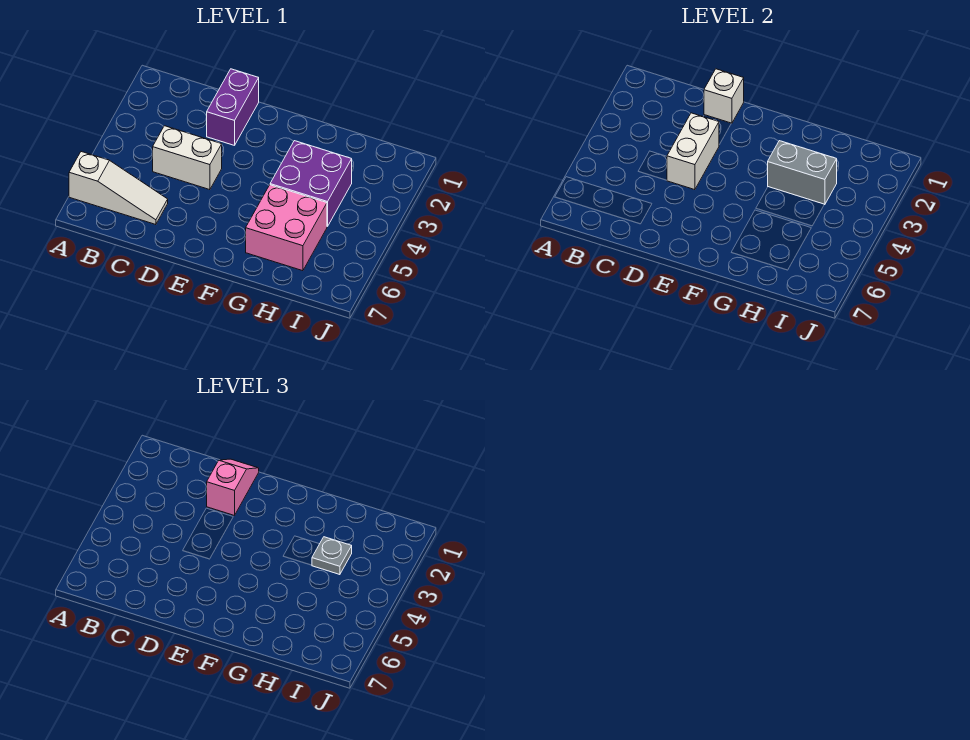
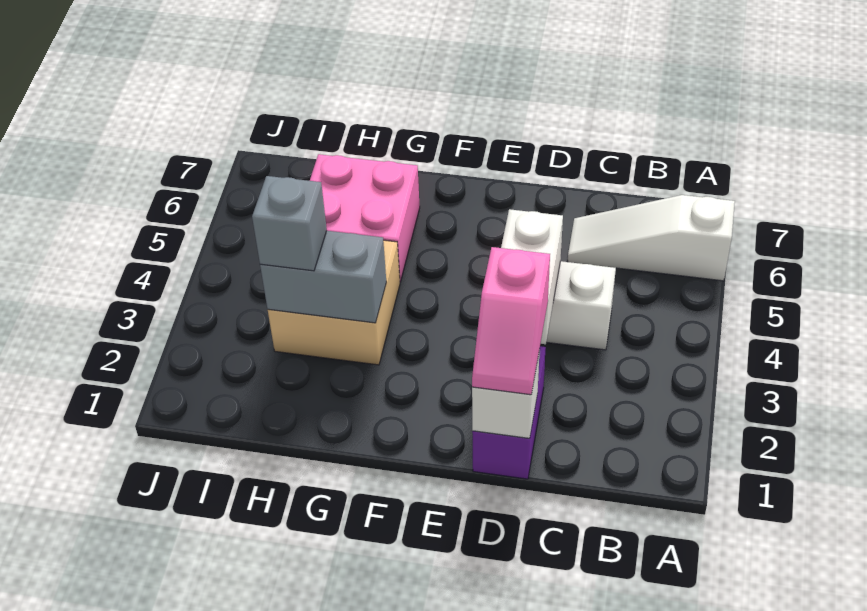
purple brick G3:H4 level 1 -> tan brick G3:H4 level 1
grey plate H3 level 3 -> grey brick H3 level 3

